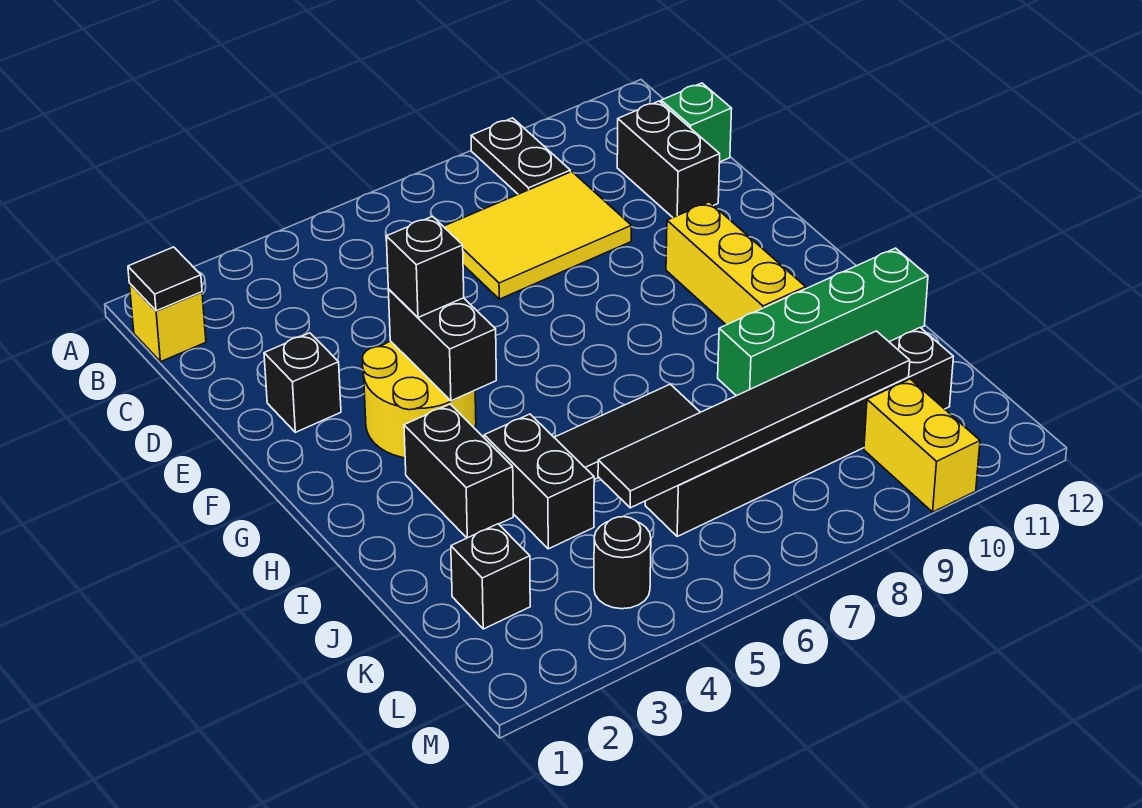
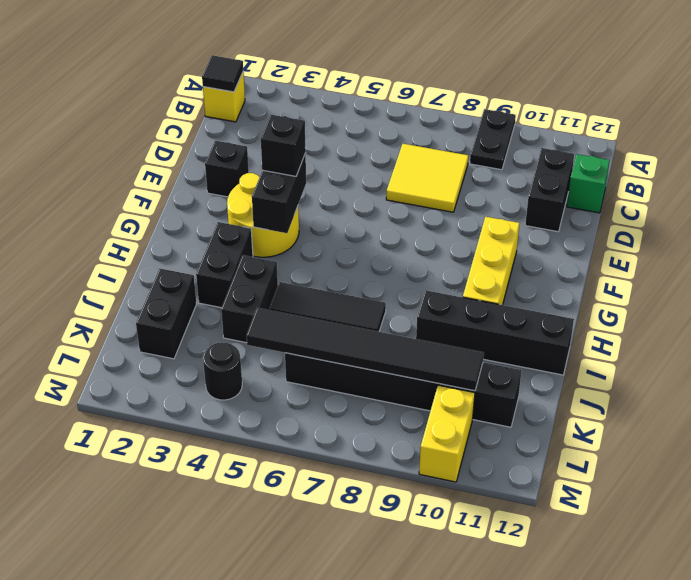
yellow tile C7:D9 level 1 -> yellow tile C7:D8 level 1
green brick I9:I12 level 1 -> black brick I9:I12 level 1
black brick K2 level 1 -> black brick J2:K2 level 1

